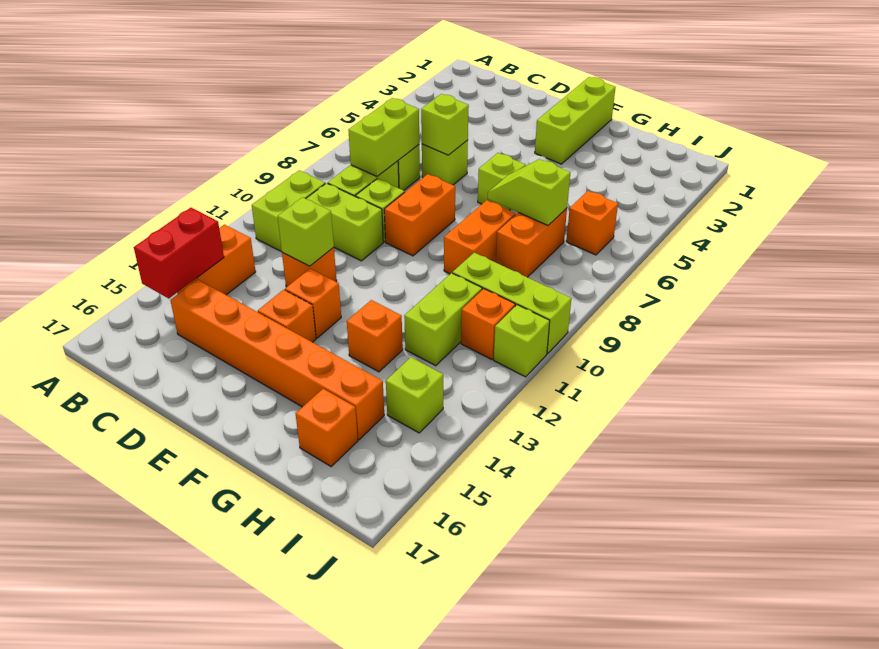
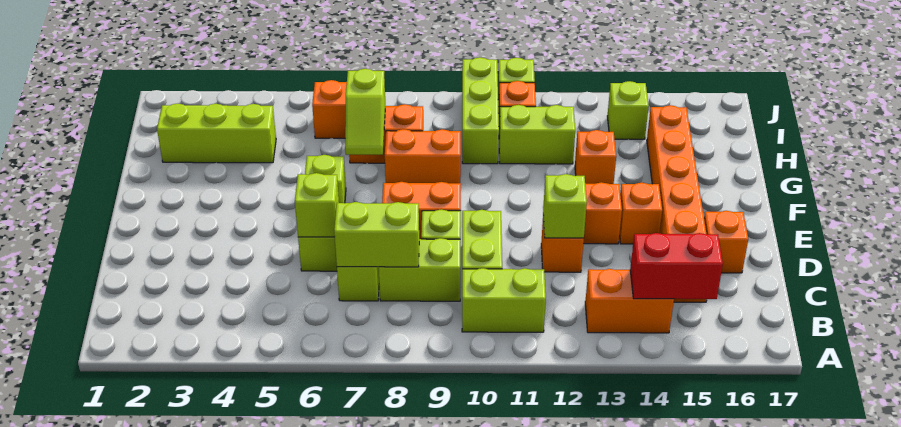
lime brick F1:F3 level 1 -> lime brick H2:H4 level 1
orange brick H16 level 1 -> orange brick D16 level 1

